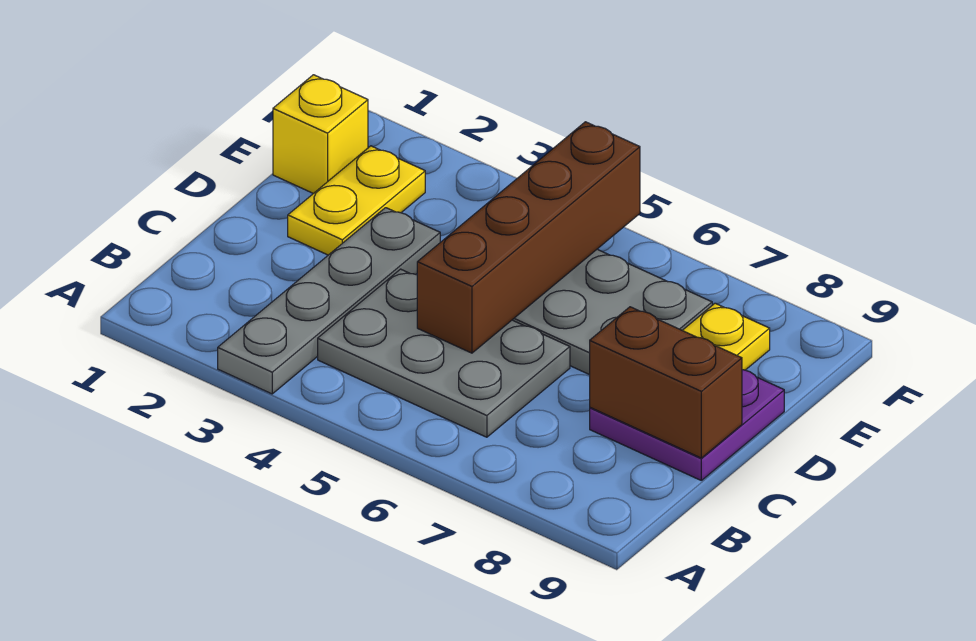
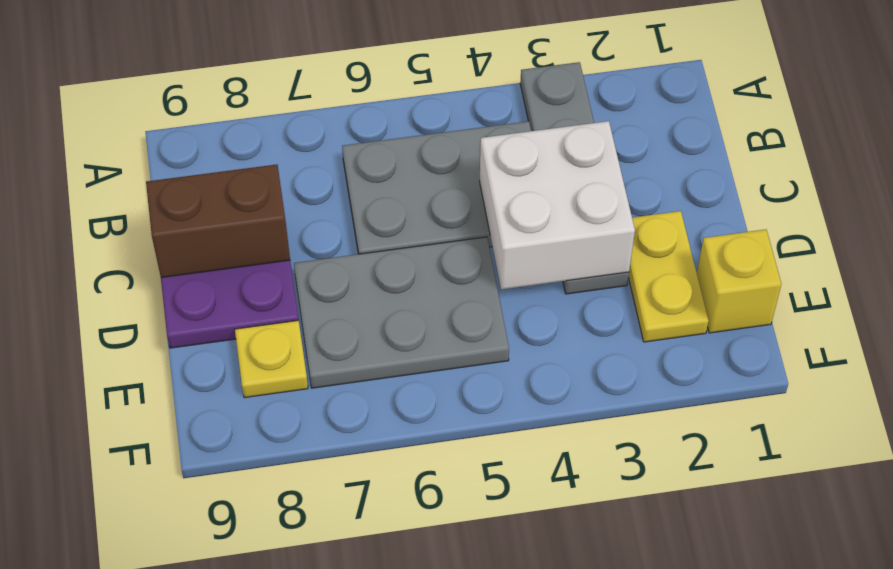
none -> white brick C3:D4 level 2
brown brick C5:F5 level 2 -> none

